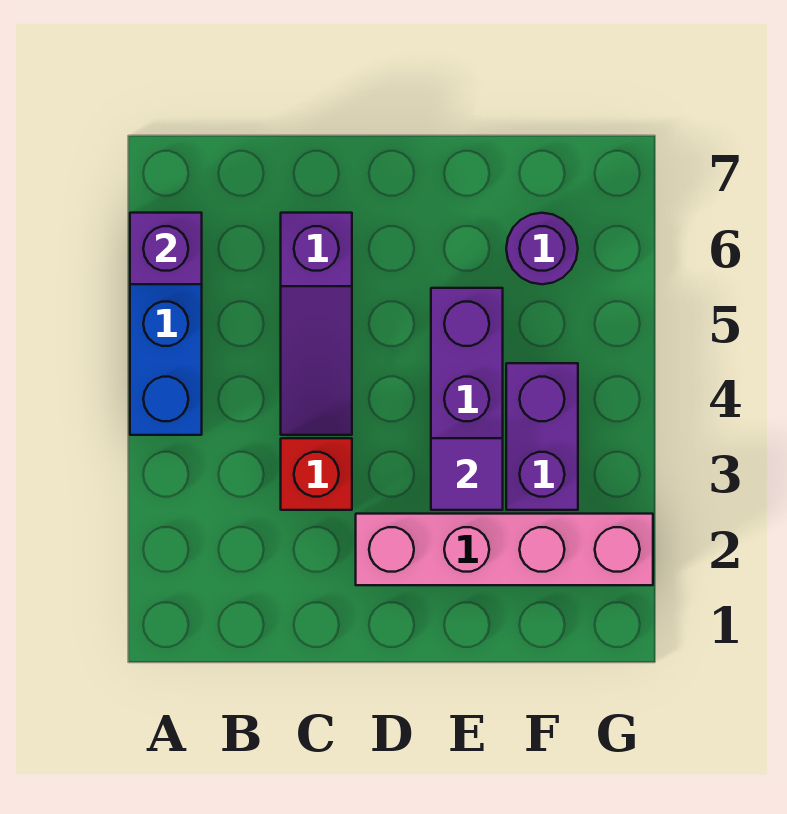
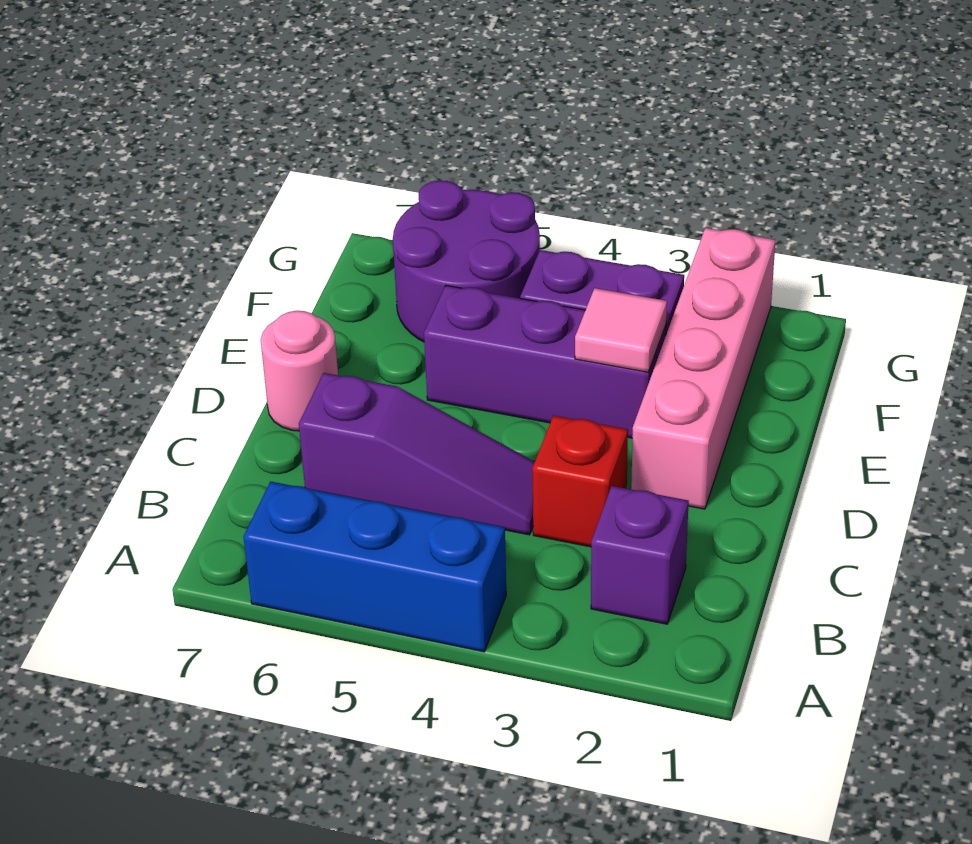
purple brick A6 level 2 -> purple brick B2 level 1
none -> pink round brick D7 level 1
purple tile E3 level 2 -> pink tile E3 level 2
purple round brick F6 level 1 -> purple round brick F5:G6 level 1

